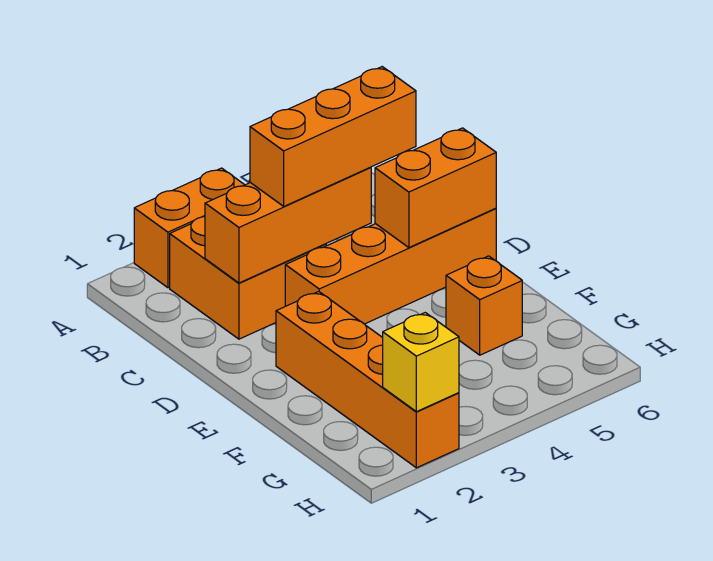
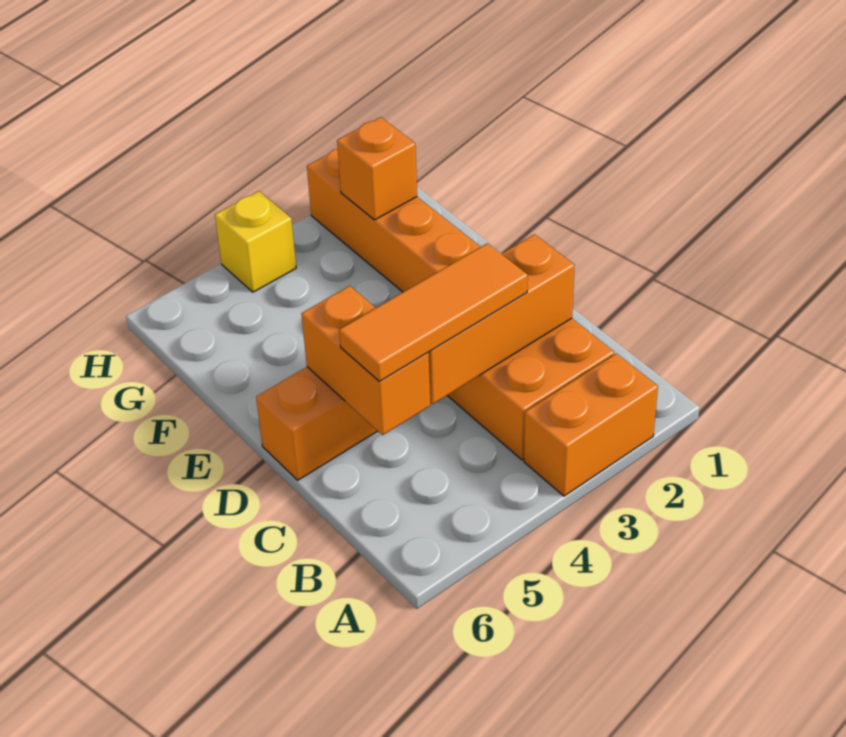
orange brick C3:C5 level 3 -> orange tile C3:C5 level 3
orange brick D5:D6 level 2 -> orange brick C5:D5 level 2
orange brick F5 level 1 -> orange brick G2 level 2
yellow brick H2 level 2 -> yellow brick H4 level 1

